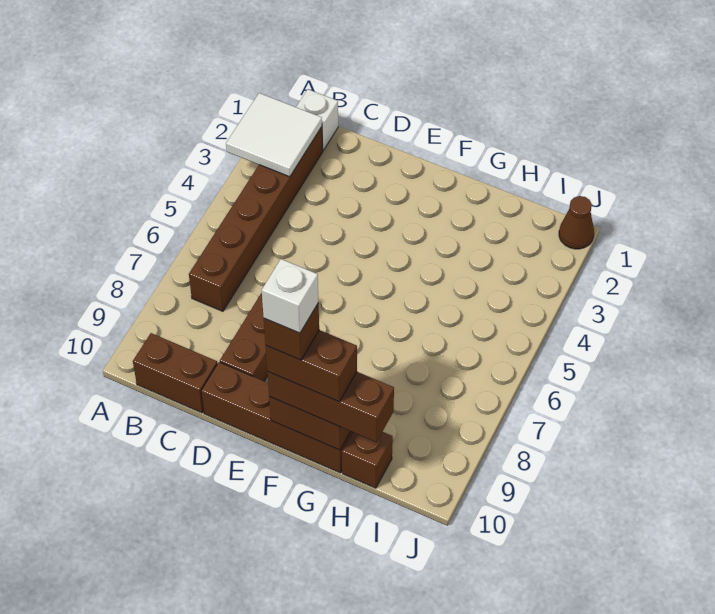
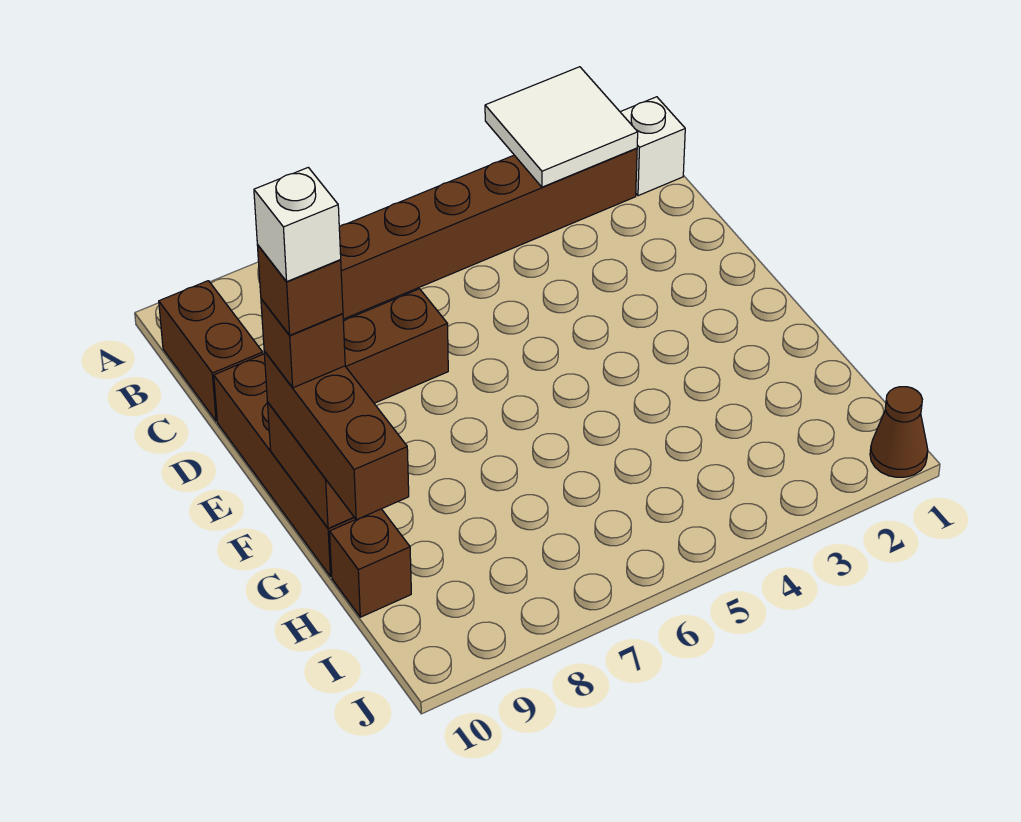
brown brick F10:G10 level 4 -> brown brick F10 level 4

